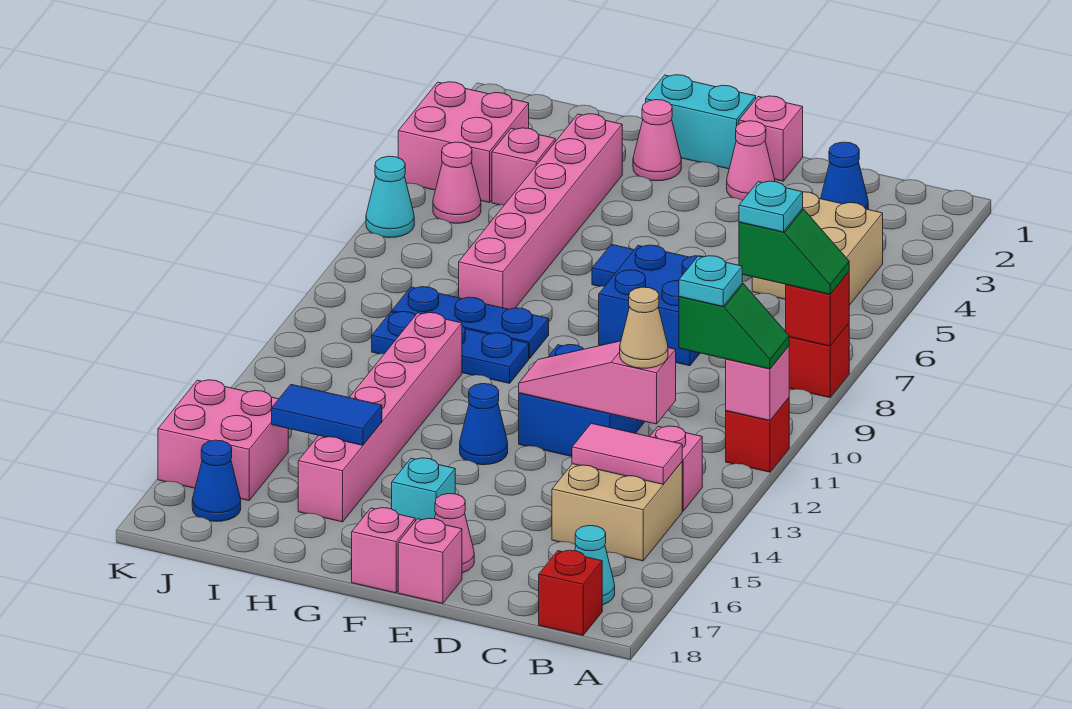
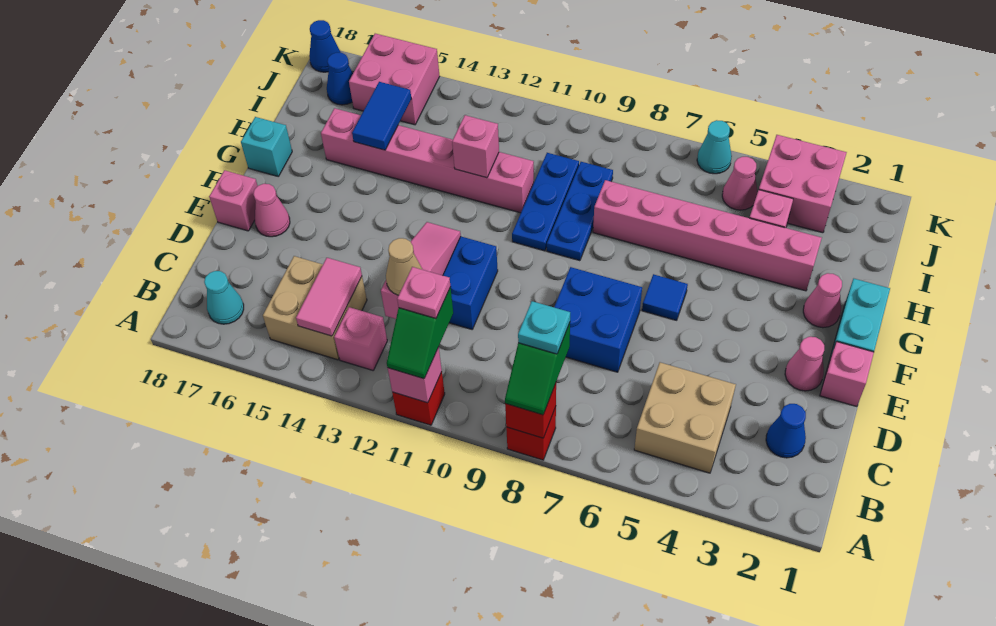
cyan plate B11 level 4 -> pink plate B11 level 4
red brick B18 level 1 -> none
blue cone F13 level 1 -> blue cone K18 level 1
cyan brick F16 level 1 -> cyan brick G18 level 1
pink brick F18 level 1 -> pink brick H12 level 2

